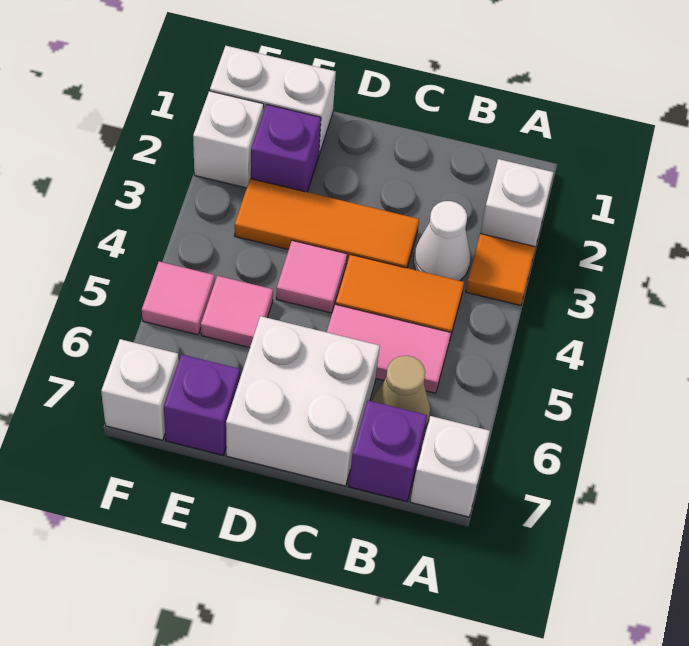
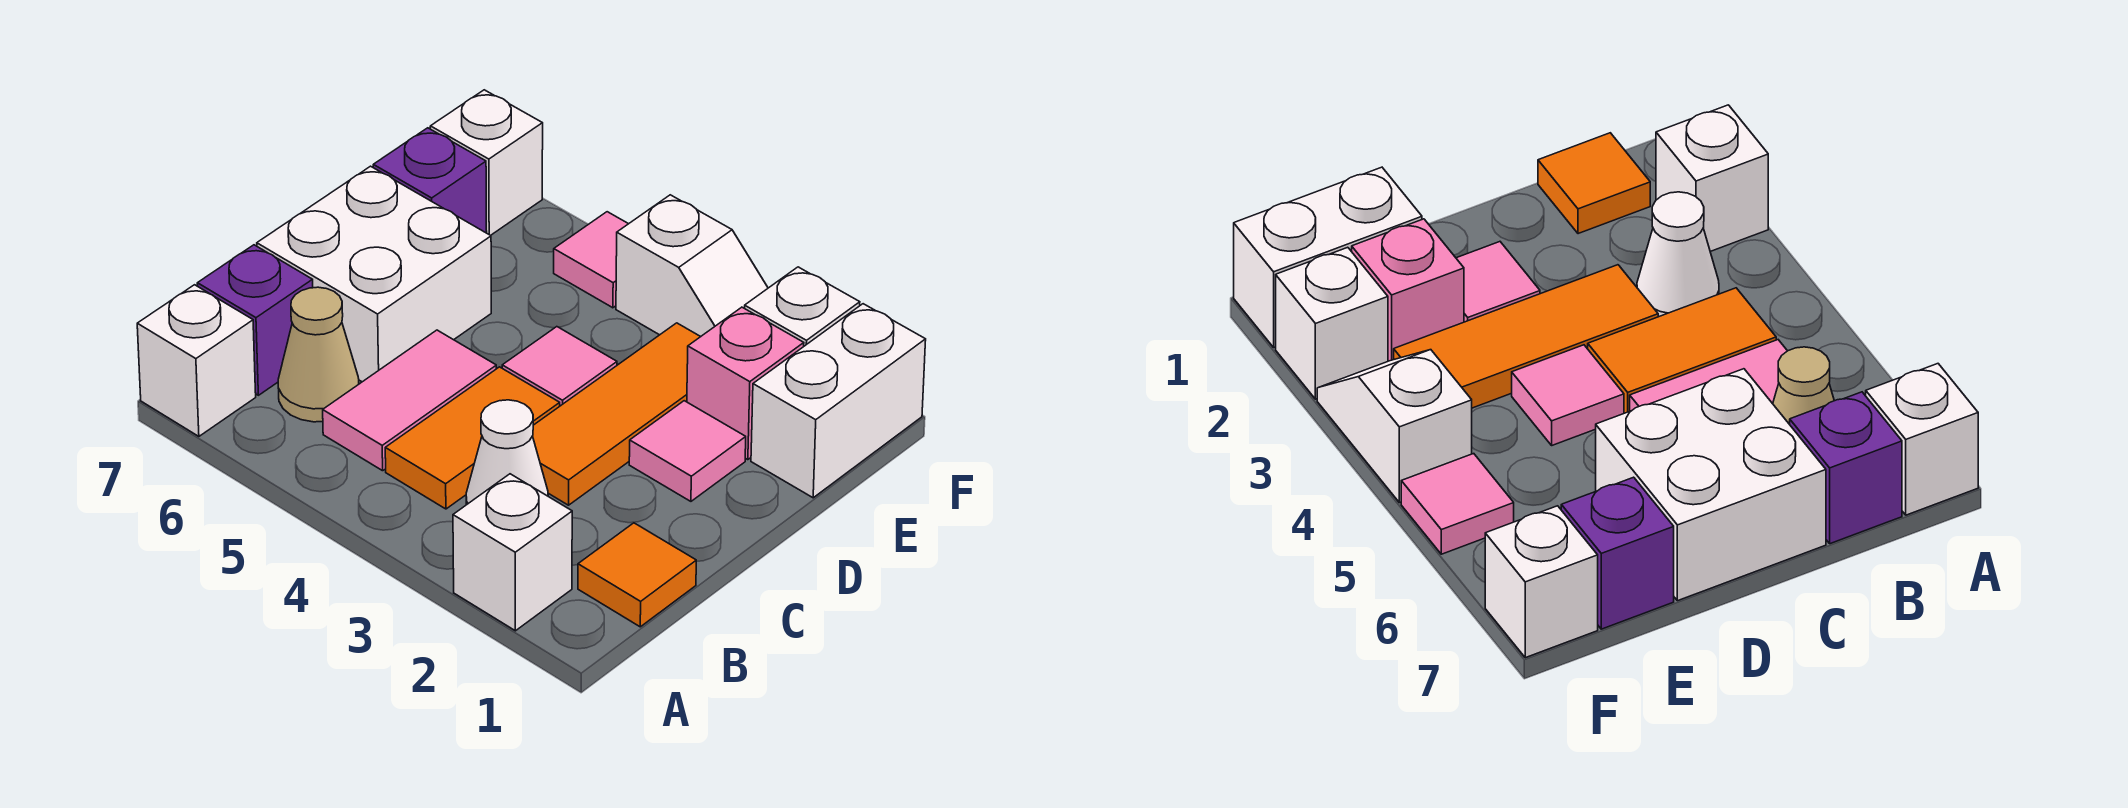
orange tile A3 level 1 -> orange tile B1 level 1
purple brick E2 level 1 -> pink brick E2 level 1
pink tile E5 level 1 -> pink tile D2 level 1
none -> white slope F3:F4 level 1 top 4

